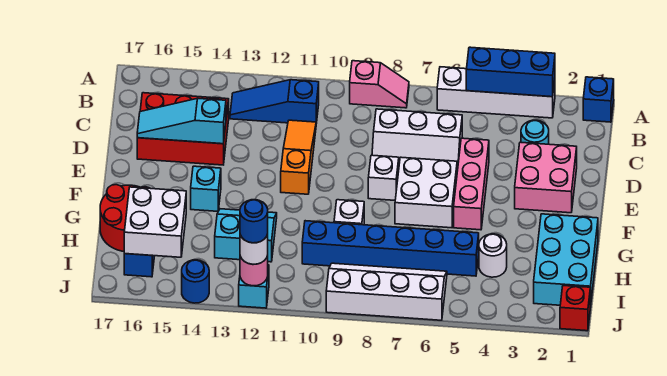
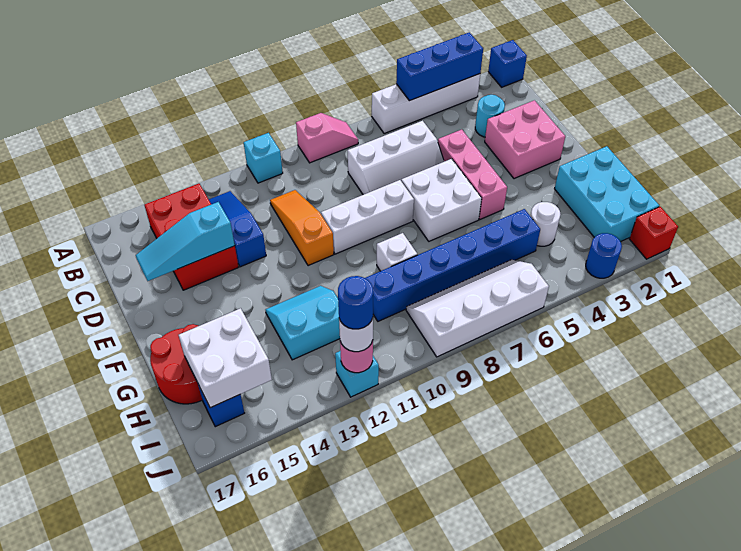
blue slope B11:B13 level 1 top 11 -> blue slope B13:D13 level 1 top D
red brick C14:D16 level 1 -> red brick B14:D15 level 1
white brick E8 level 1 -> white brick E8:E10 level 1
cyan brick F14 level 1 -> cyan brick A11 level 1
blue round brick J14 level 1 -> blue round brick J3 level 1

